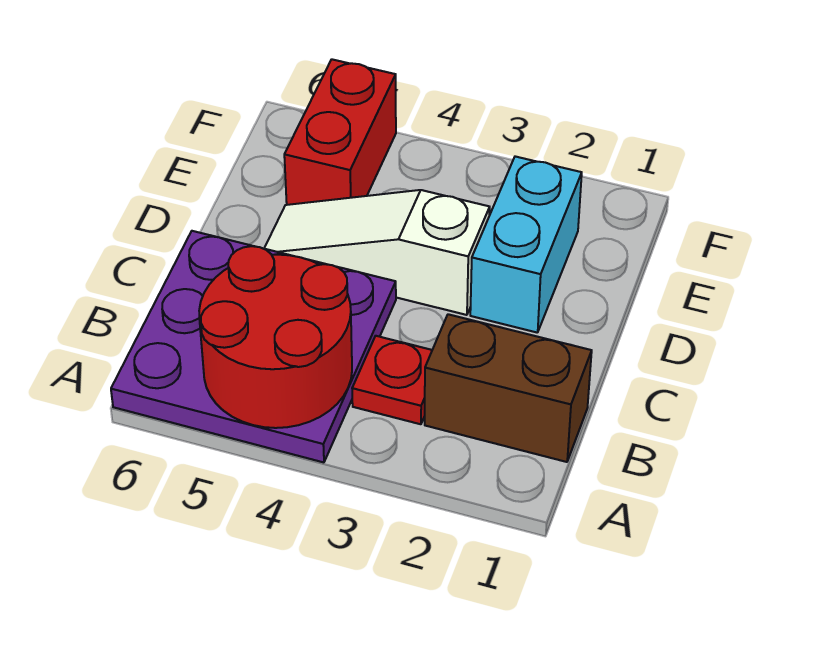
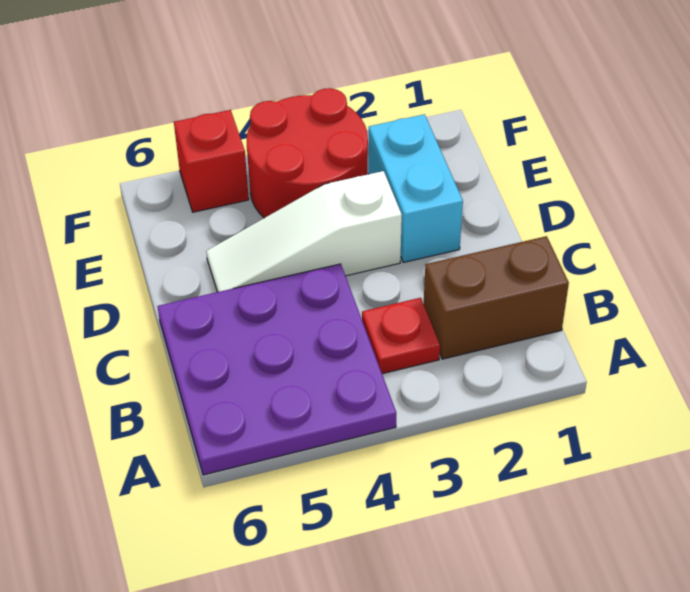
red round brick A4:B5 level 2 -> red round brick E3:F4 level 1
red brick E5:F5 level 1 -> red brick F5 level 1

